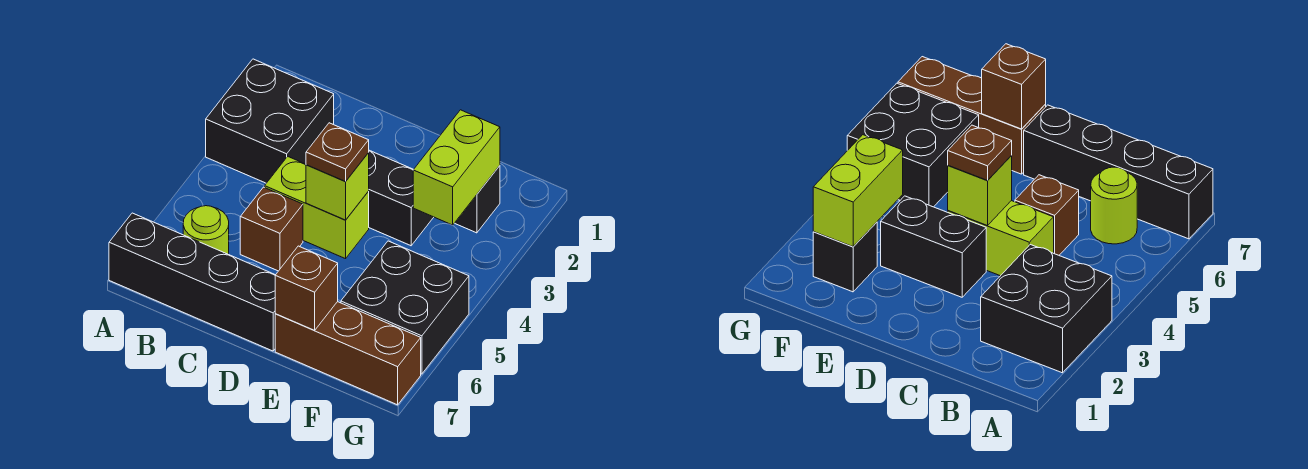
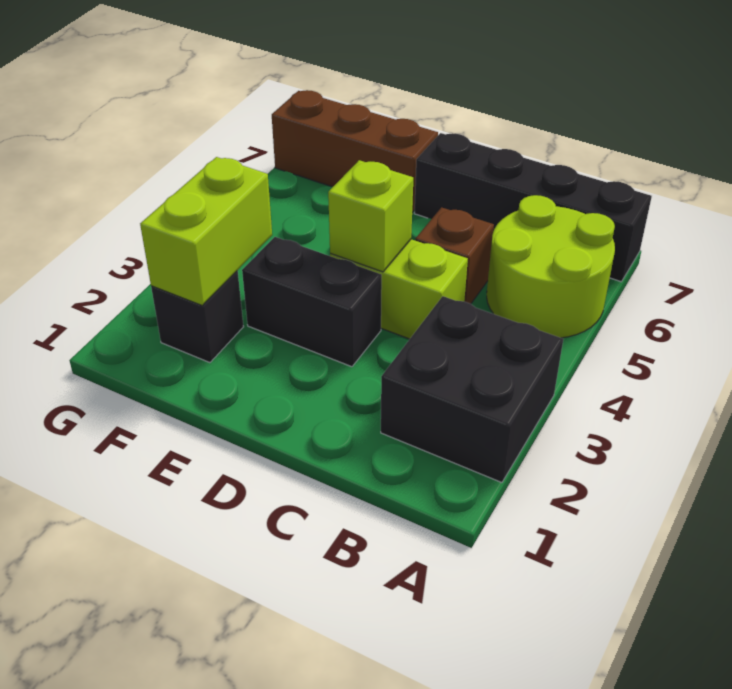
lime round brick B6 level 1 -> lime round brick A5:B6 level 1
brown plate D4 level 3 -> none
brown brick E7 level 2 -> none
black brick F5:G6 level 1 -> none

